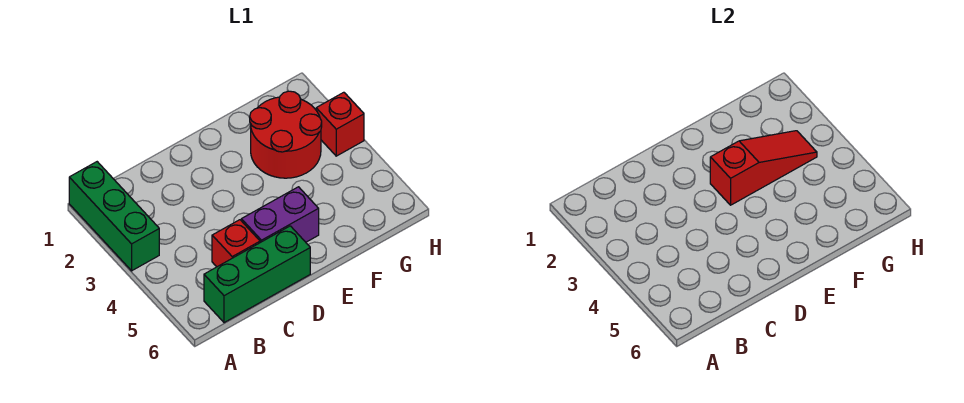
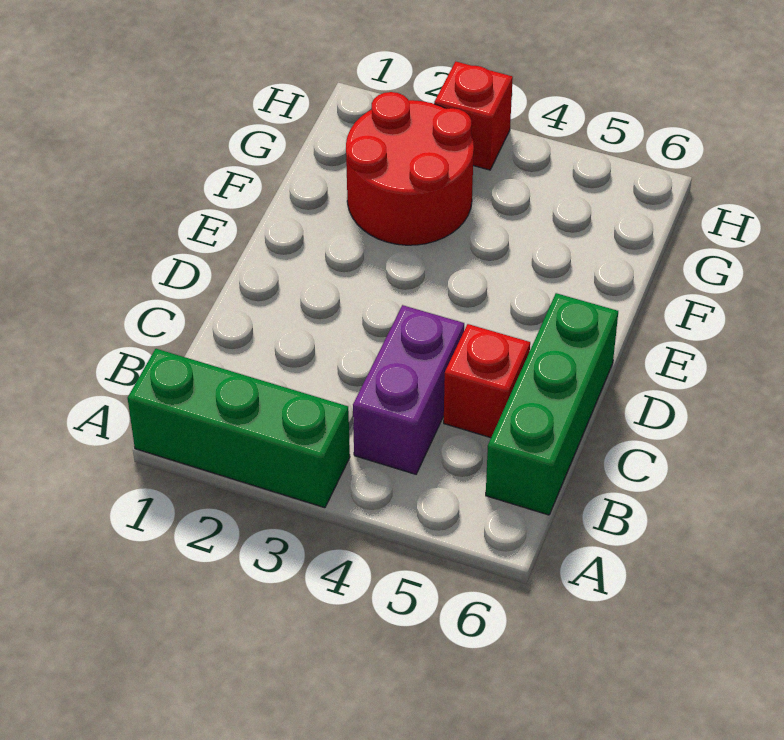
purple brick D5:E5 level 1 -> purple brick B4:C4 level 1
red slope E3:G3 level 2 top E -> none

